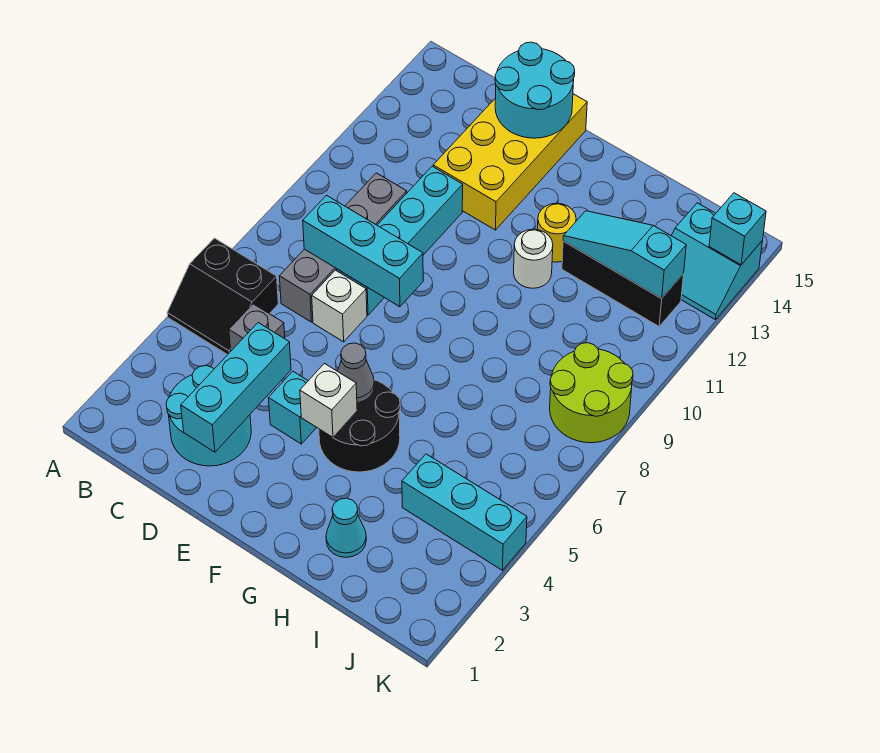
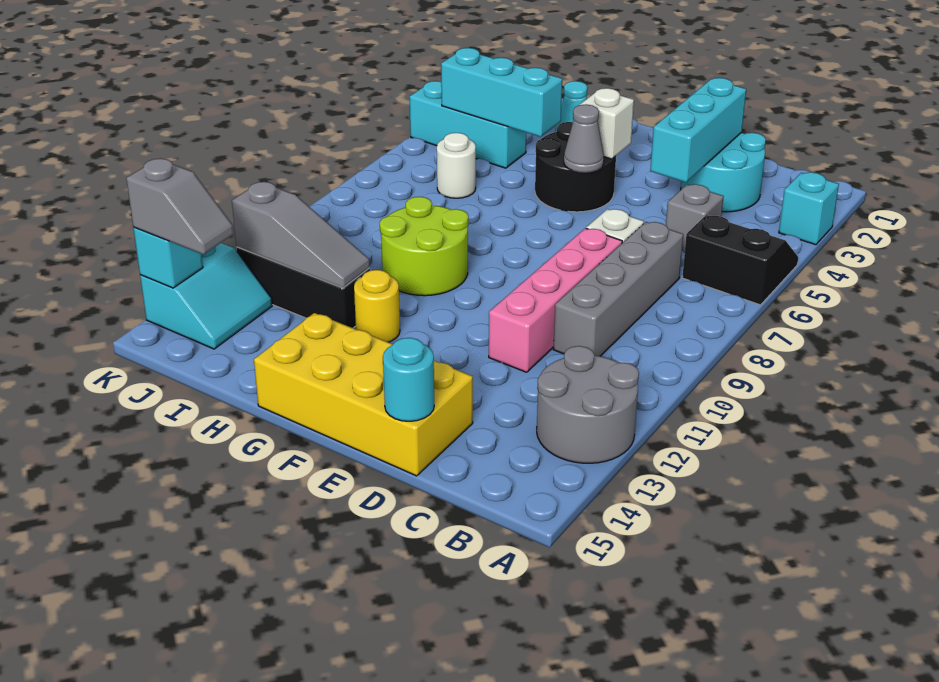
none -> grey round brick A12:B13 level 1
cyan brick C8:E8 level 2 -> cyan brick H4:J4 level 2
cyan brick D8:D11 level 1 -> pink brick D8:D11 level 1
yellow brick D12:E15 level 1 -> yellow brick D14:G15 level 1
cyan round brick D14:E15 level 2 -> cyan round brick D15 level 2
cyan brick E4 level 1 -> cyan brick A3 level 1
white round brick G11 level 1 -> white round brick I6 level 1
cyan slope H12:J12 level 2 top J -> grey slope H12:J12 level 2 top J
lime round brick J8:K9 level 1 -> lime round brick G9:H10 level 1
cyan slope J13:K14 level 1 top 14 -> cyan slope J13:K14 level 1 top K
none -> grey slope J14:K14 level 3 top K

